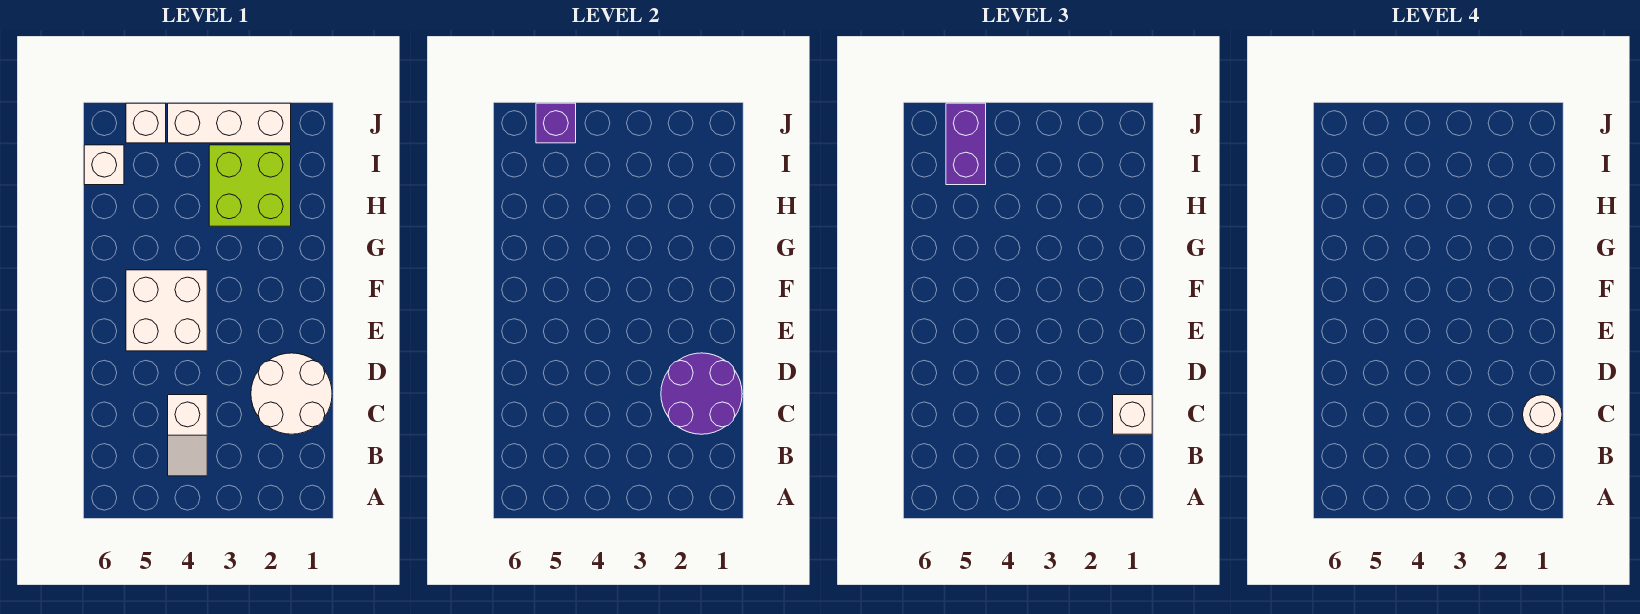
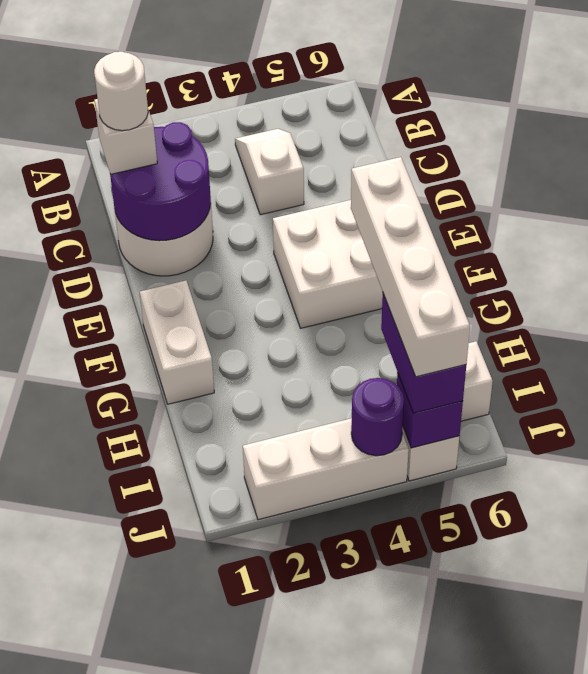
none -> white brick F1:G1 level 1
none -> white brick G5:J5 level 4
lime brick H2:I3 level 1 -> none
none -> purple round brick J4 level 2

